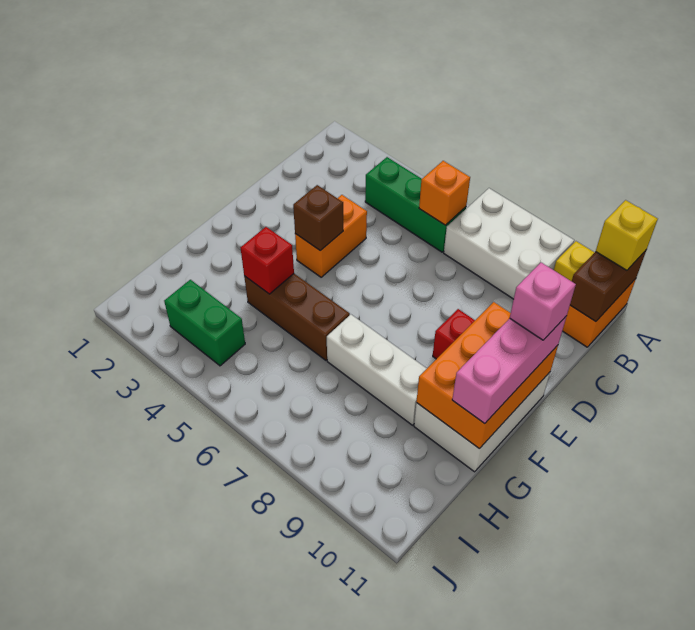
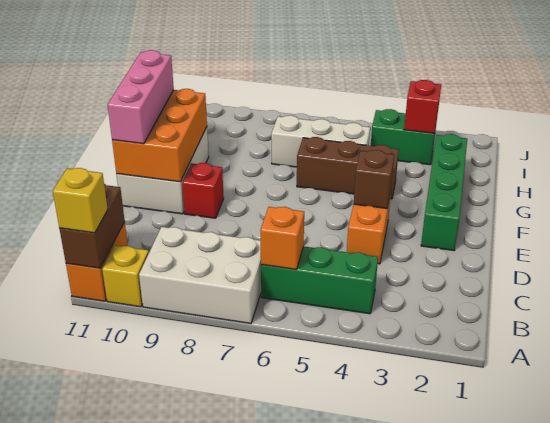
none -> green brick E2:H2 level 1
pink brick E11 level 4 -> none
red brick G4 level 2 -> red brick I3 level 2
white brick G7:G9 level 1 -> white brick H5:H7 level 1

